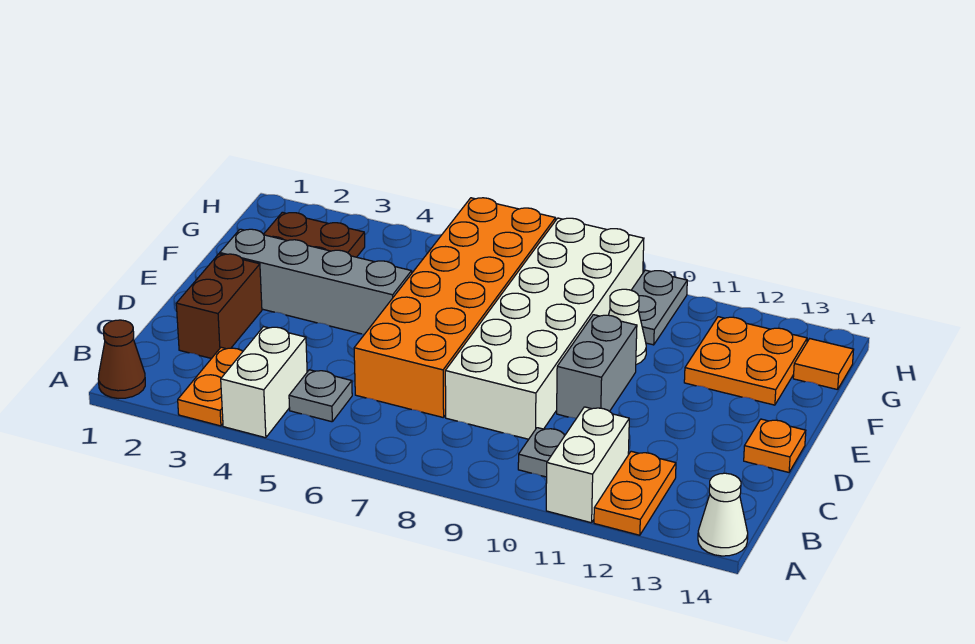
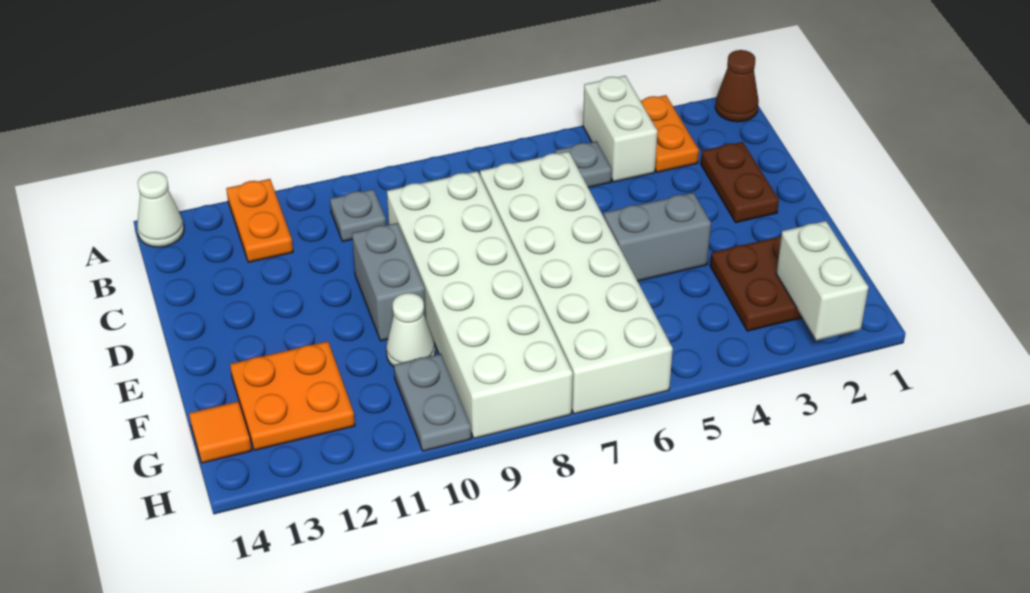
white brick A11:B11 level 1 -> white brick G2:H2 level 2
brown brick C2:D2 level 1 -> brown plate C2:D2 level 1
orange brick C6:H7 level 1 -> white brick C6:H7 level 1
orange plate D14 level 1 -> none
grey brick E2:E5 level 1 -> grey brick E4:E5 level 1

